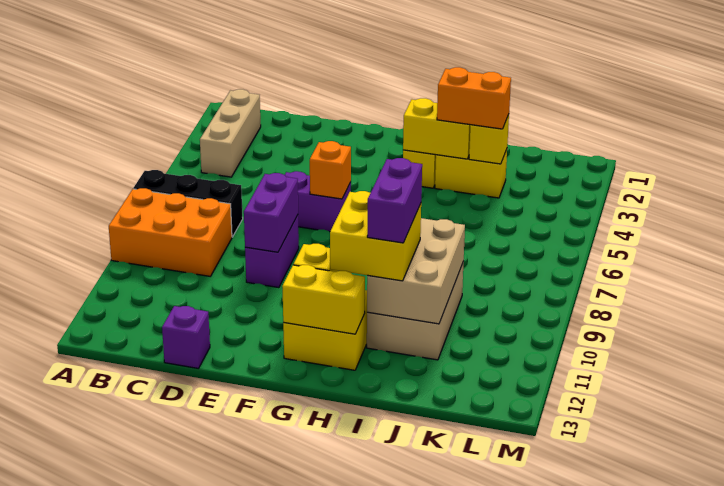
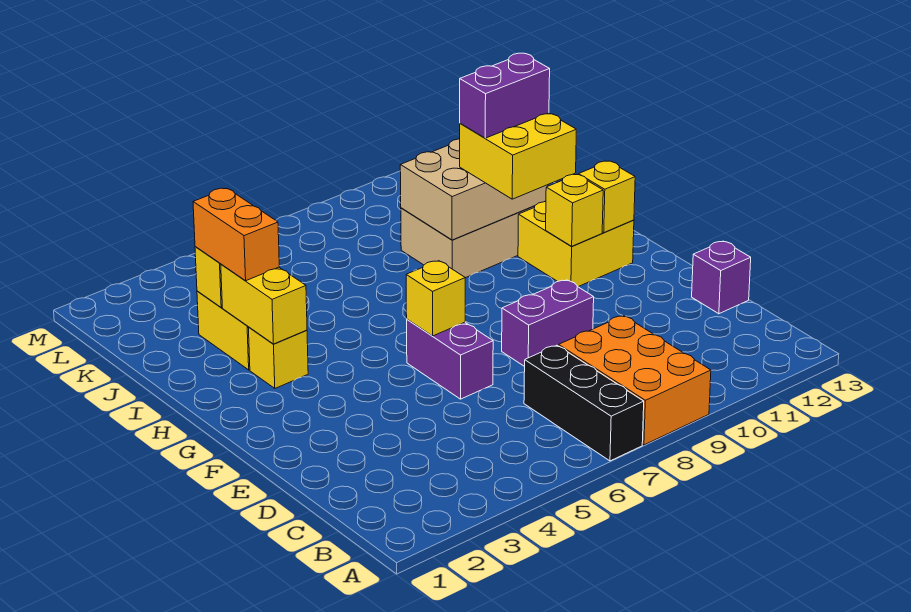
tan brick B2:B4 level 1 -> none
purple brick E8:E9 level 2 -> none
orange brick F6 level 2 -> yellow brick F6 level 2
yellow brick G12:H12 level 2 -> yellow brick G12 level 2

